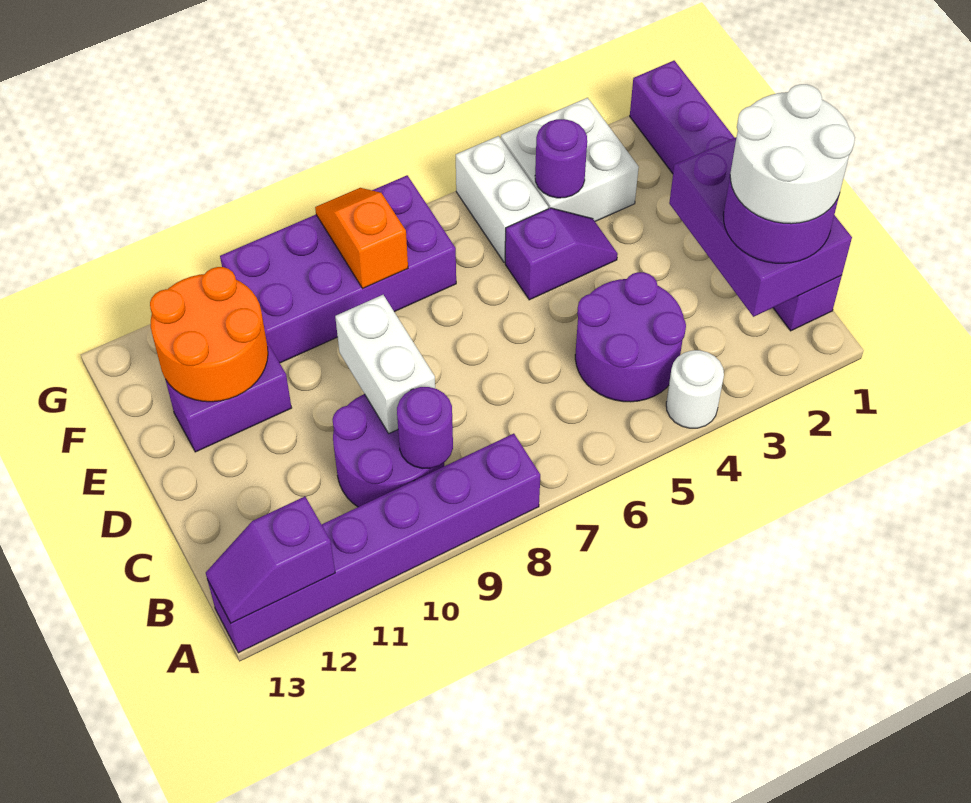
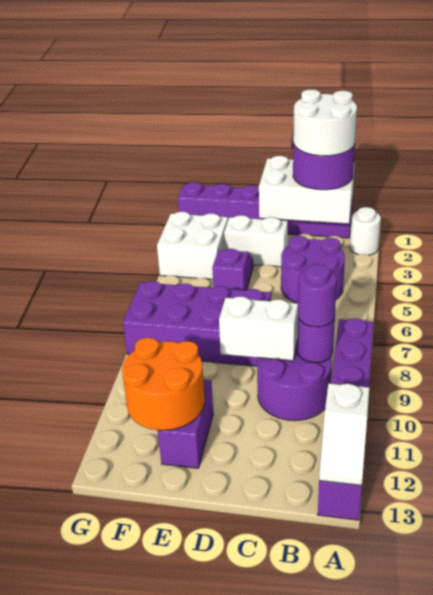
white round brick A4 level 1 -> white round brick A2 level 1
purple slope A12:A13 level 2 top 12 -> white slope A12:A13 level 2 top 12
purple brick B1:D2 level 2 -> white brick B1:D2 level 2
purple round brick F4 level 2 -> purple round brick B9 level 3
white brick F5:G5 level 1 -> white brick D3:E3 level 1
purple brick F7:G10 level 1 -> purple brick D7:G8 level 1
orange slope F8:G8 level 2 top F -> none

